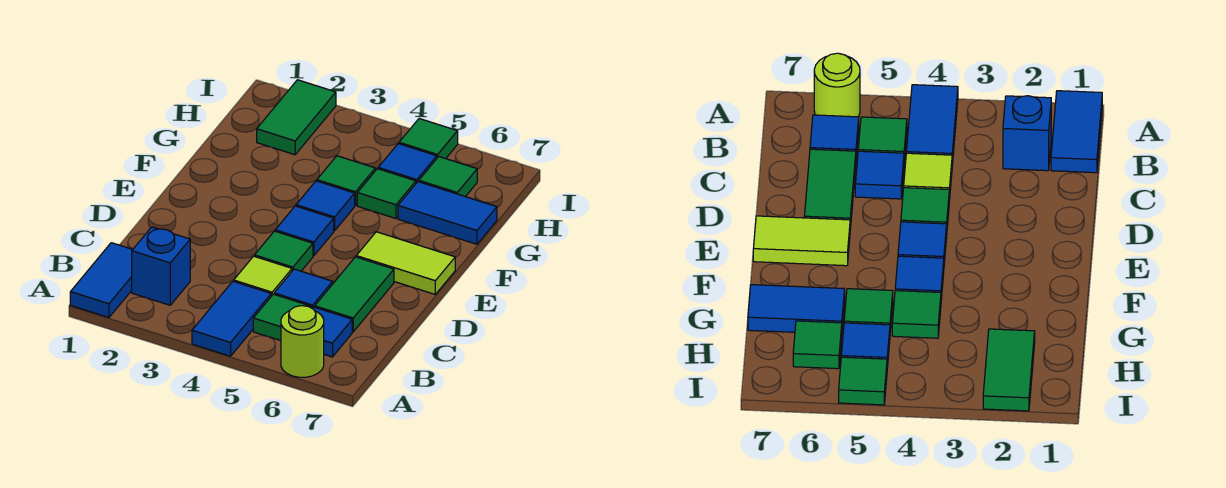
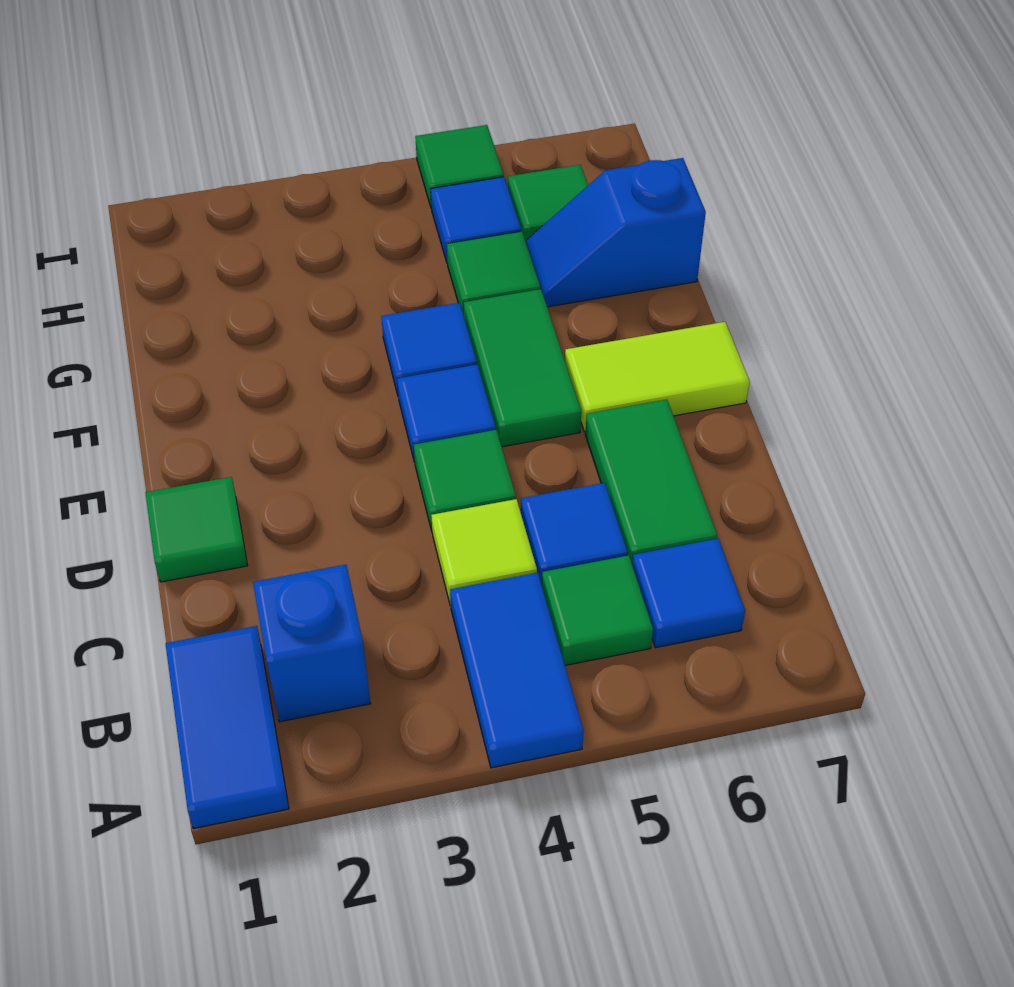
lime round brick A6 level 1 -> none
green tile G4 level 1 -> green tile D1 level 1
blue tile G6:G7 level 1 -> blue slope G6:G7 level 1 top 7
green tile H2:I2 level 1 -> green tile E5:F5 level 1

